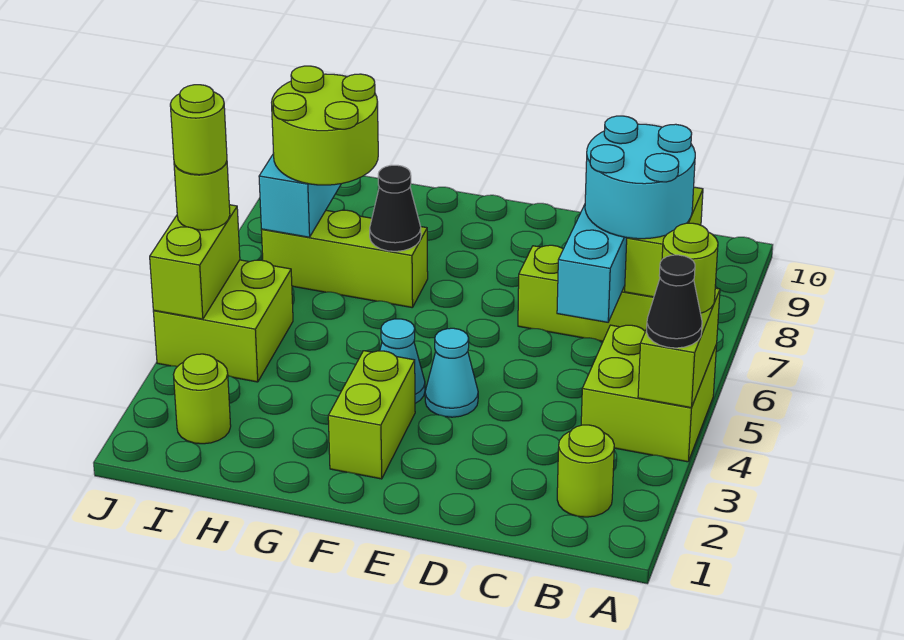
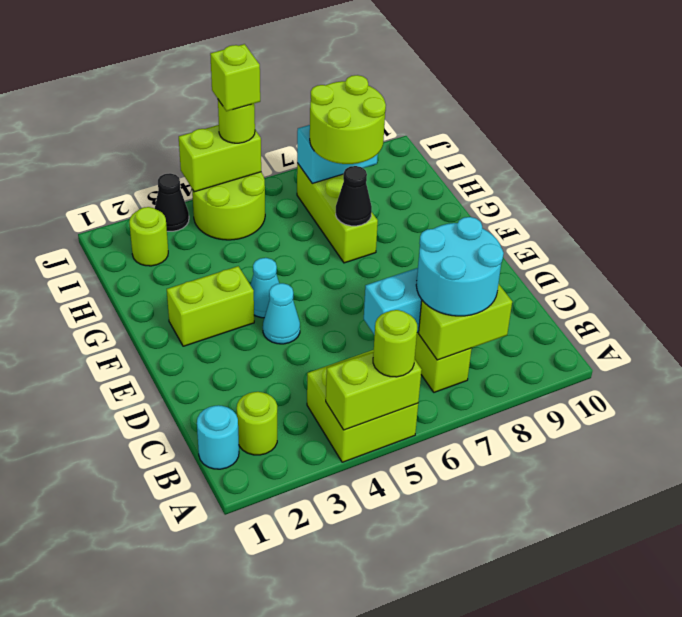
black cone A4 level 3 -> black cone J3 level 1
none -> cyan round brick B1 level 1
lime brick I4:J5 level 1 -> lime round brick I4:J5 level 1
lime round brick J5 level 4 -> lime brick J5 level 4

